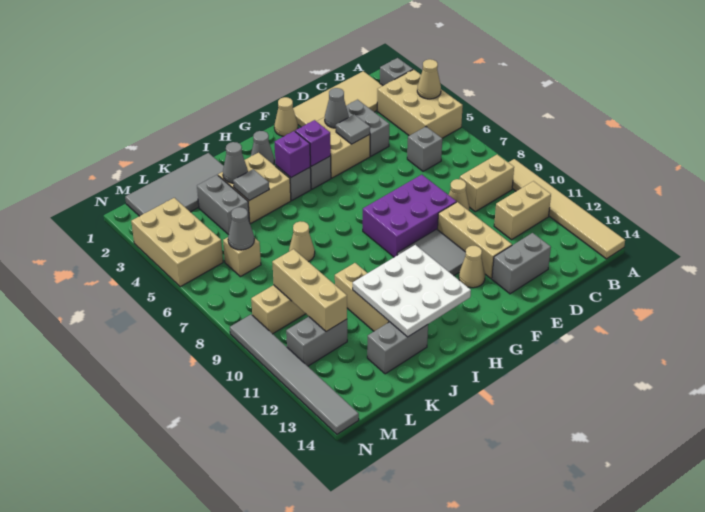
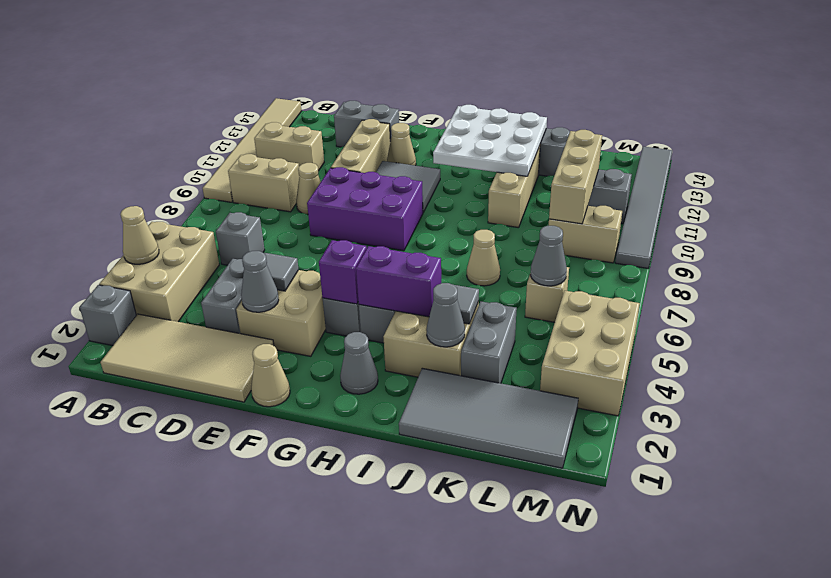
purple brick H4 level 2 -> purple brick H4:I4 level 2

